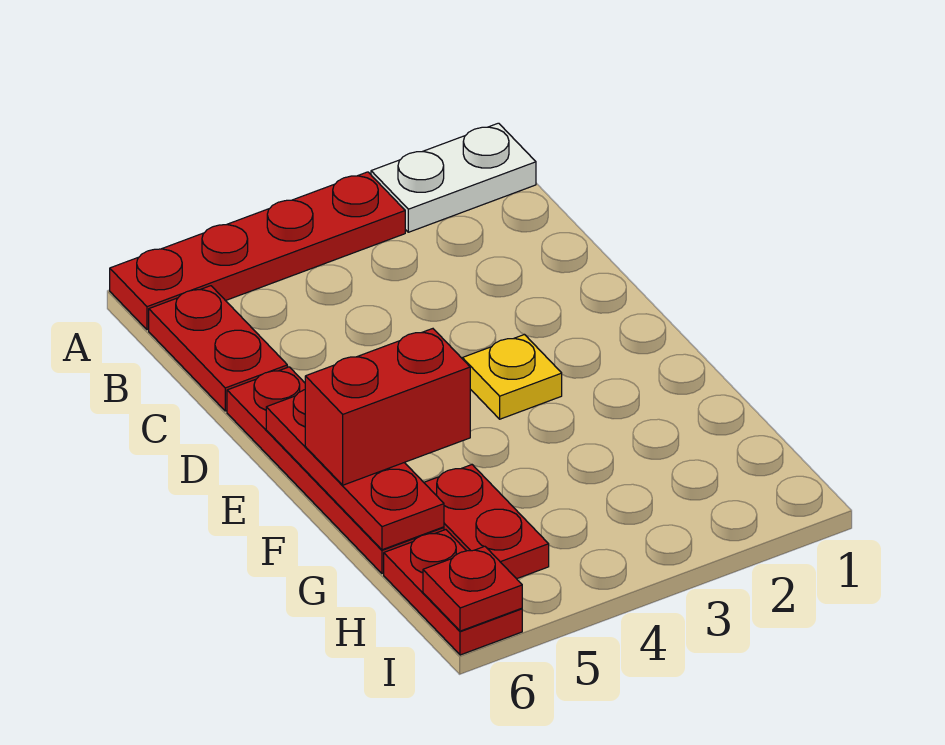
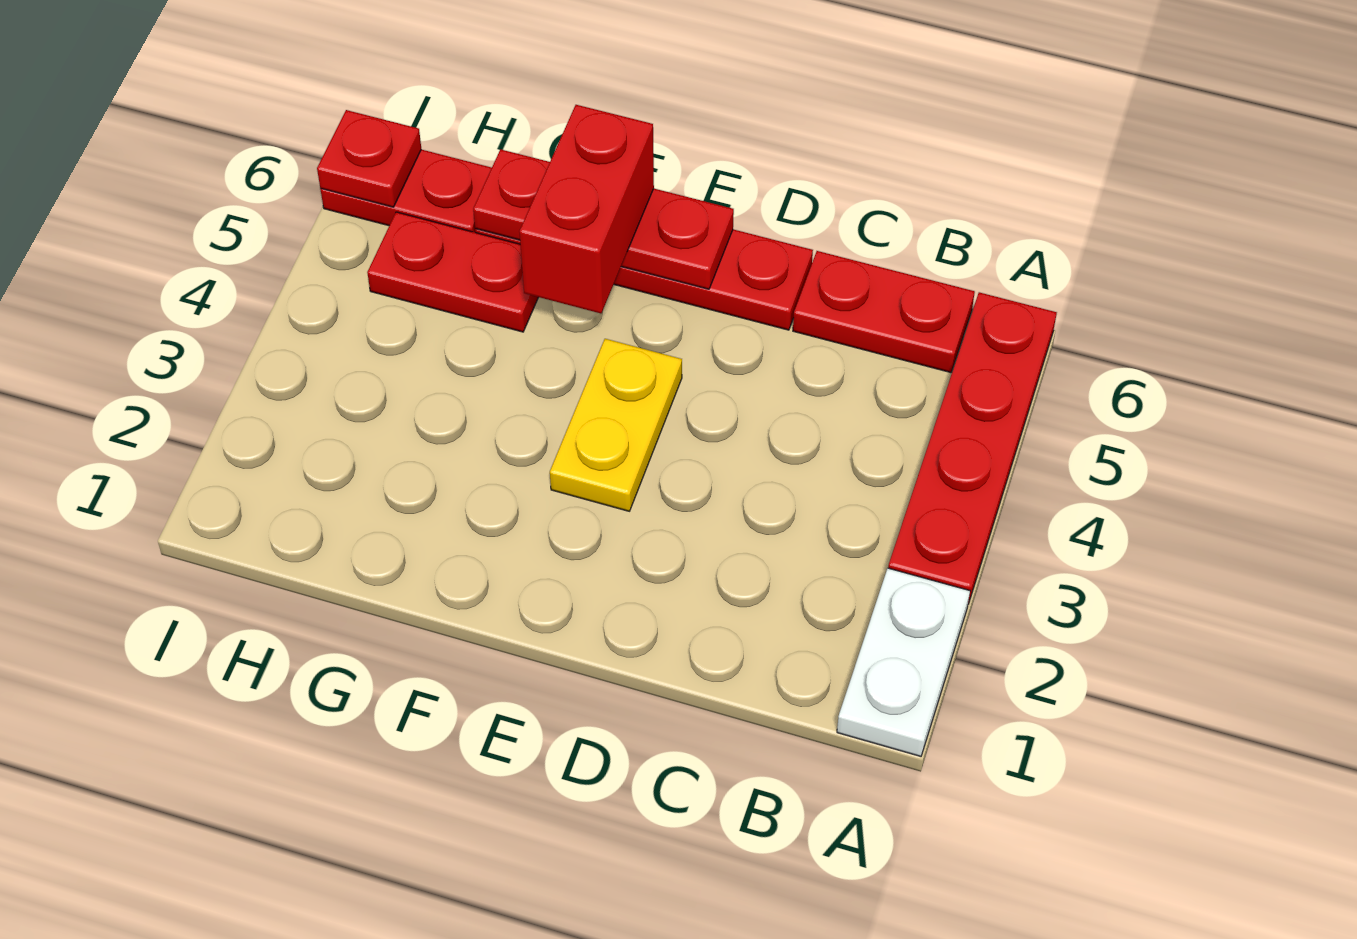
yellow plate E3 level 1 -> yellow plate E3:E4 level 1

